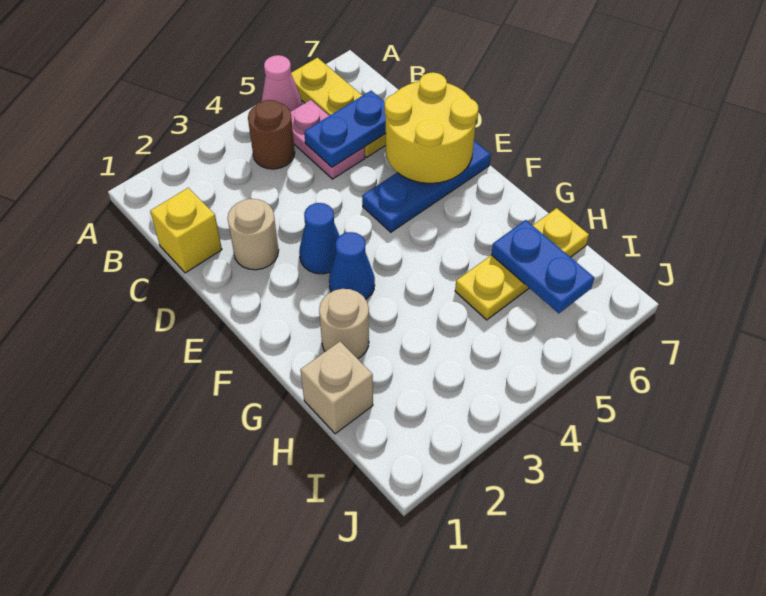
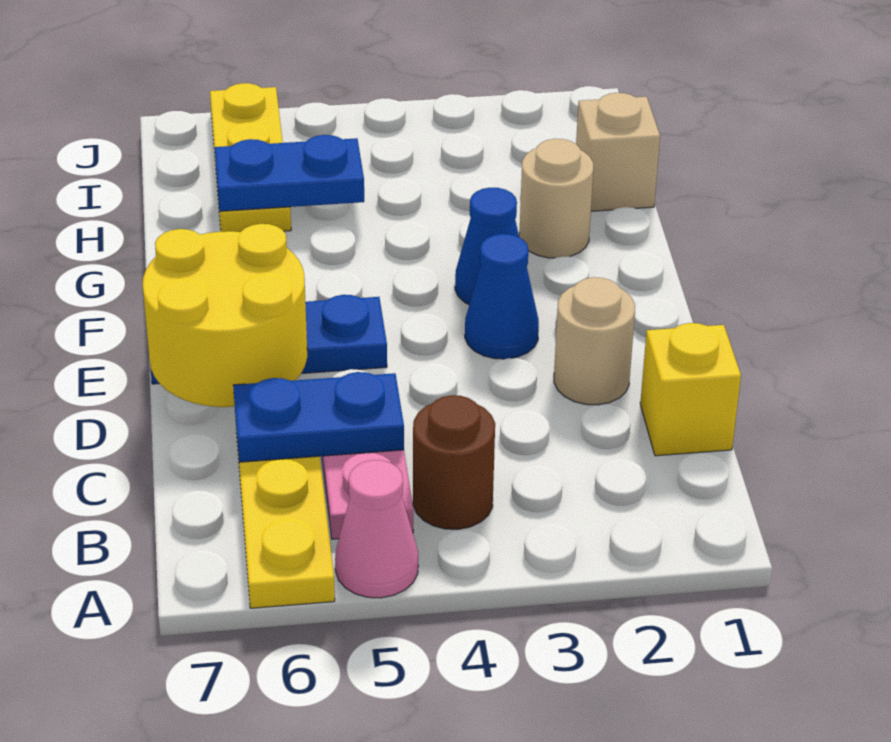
yellow plate H5:H7 level 1 -> yellow plate H6:J6 level 1
blue plate H6:I6 level 2 -> blue plate H5:H6 level 2

